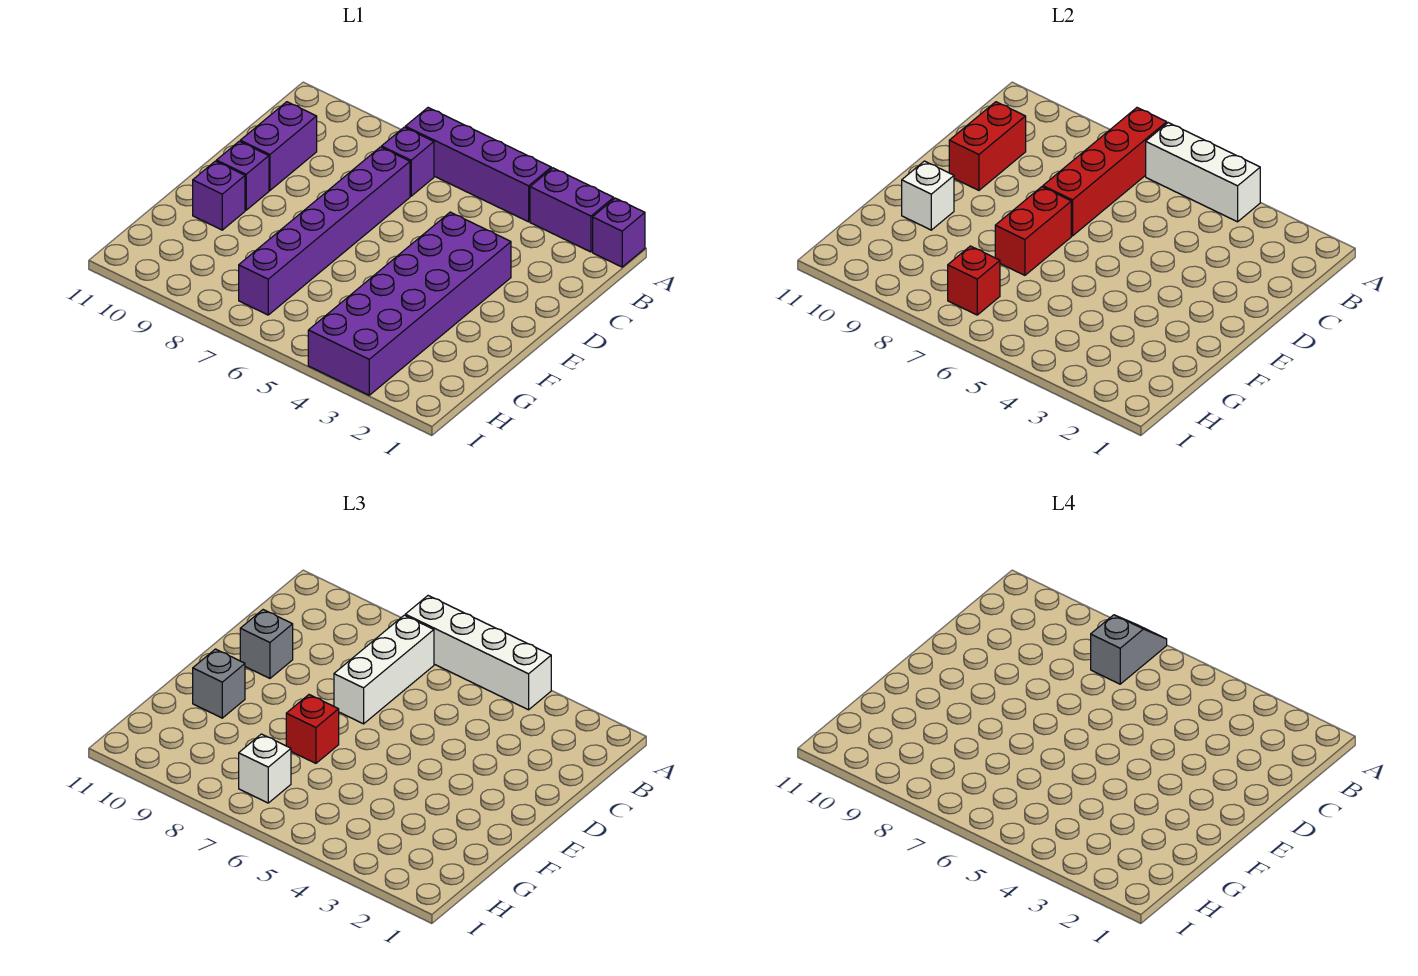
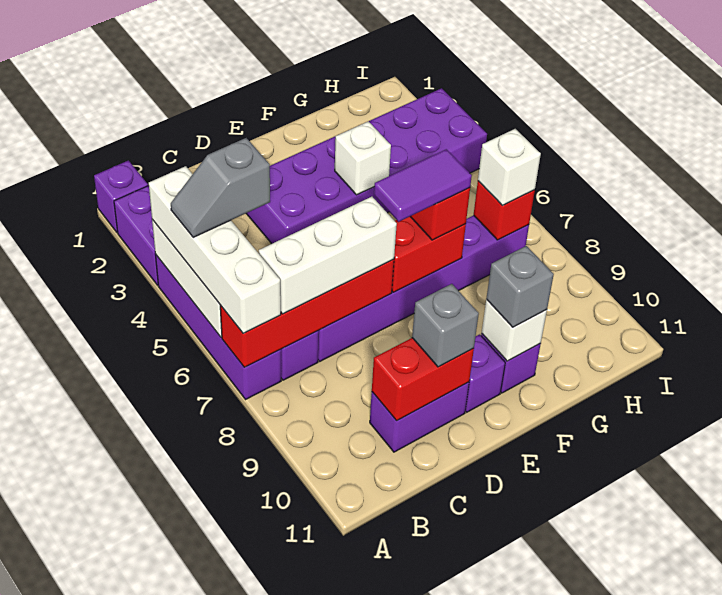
grey slope A7:B7 level 4 top B -> grey slope A5:B5 level 4 top B
none -> purple tile E7:F7 level 4
none -> white brick F4 level 2

